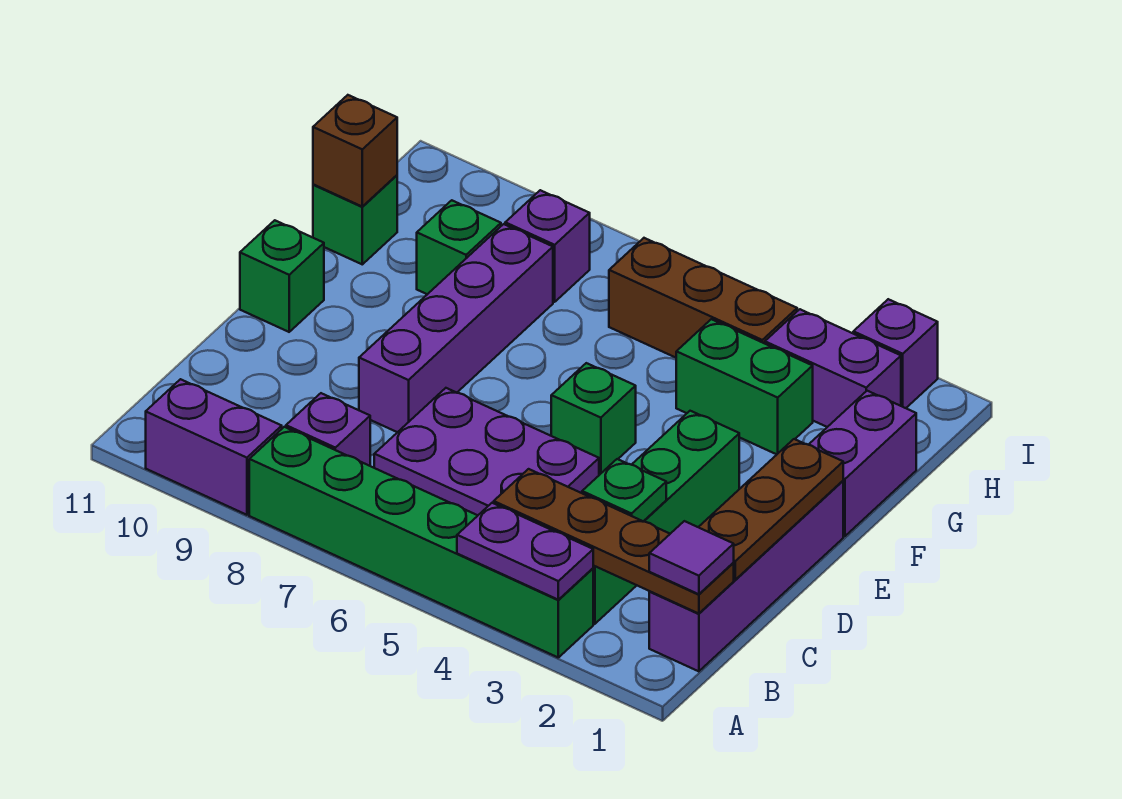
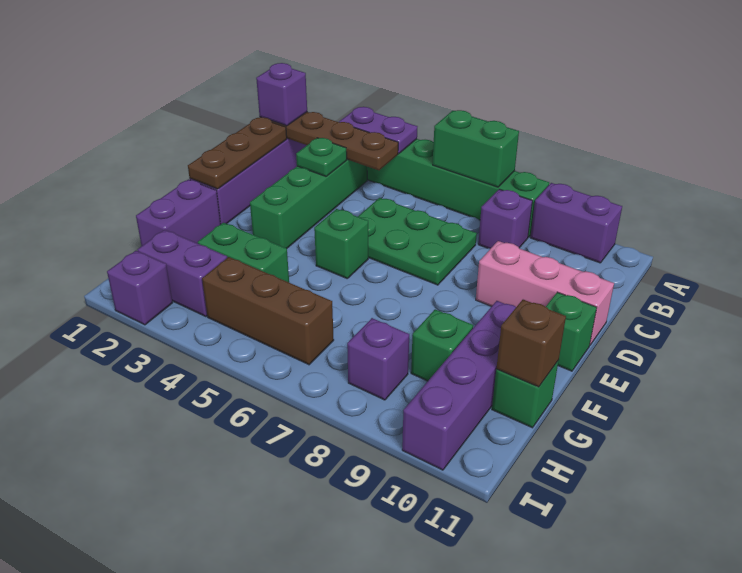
none -> green brick A6:A7 level 2
purple tile B1 level 3 -> purple brick B1 level 3
purple plate C5:D7 level 1 -> green plate C5:D7 level 1
purple brick D8:G8 level 1 -> purple brick F10:I10 level 1
none -> pink brick D9:D11 level 1

